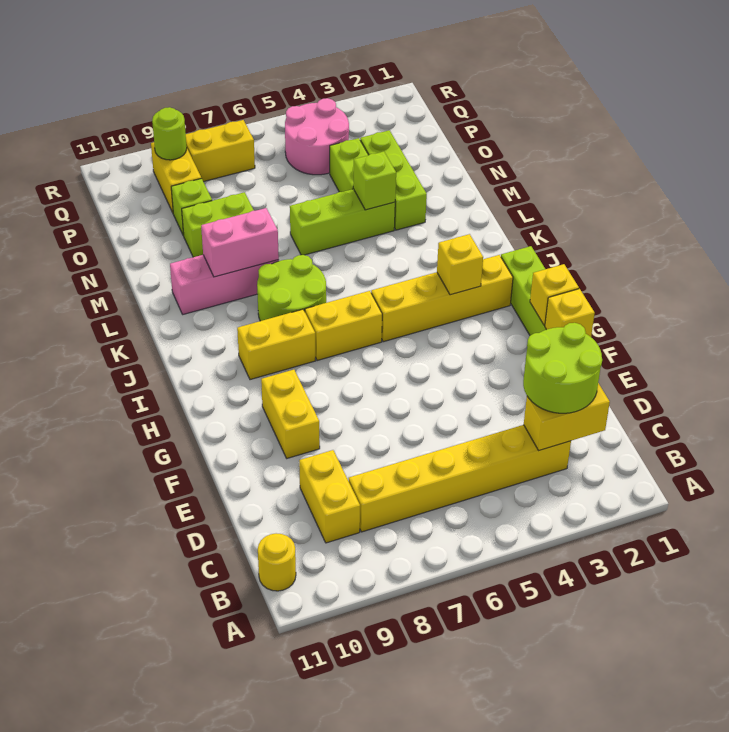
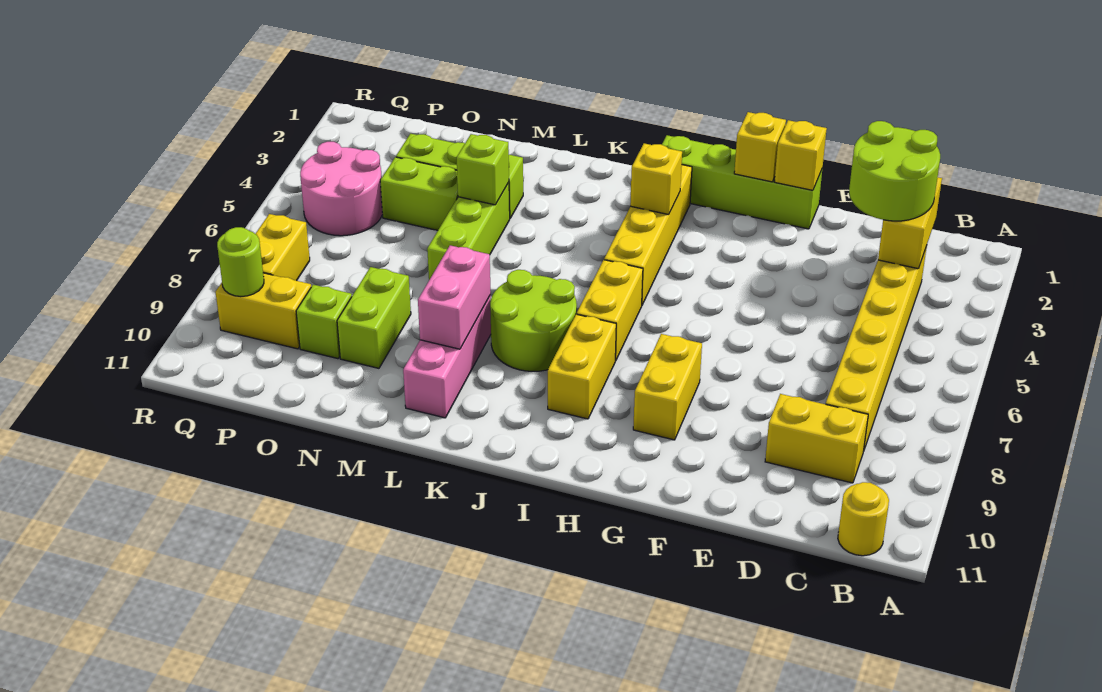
yellow brick F9:G9 level 1 -> yellow brick G8:G9 level 1

